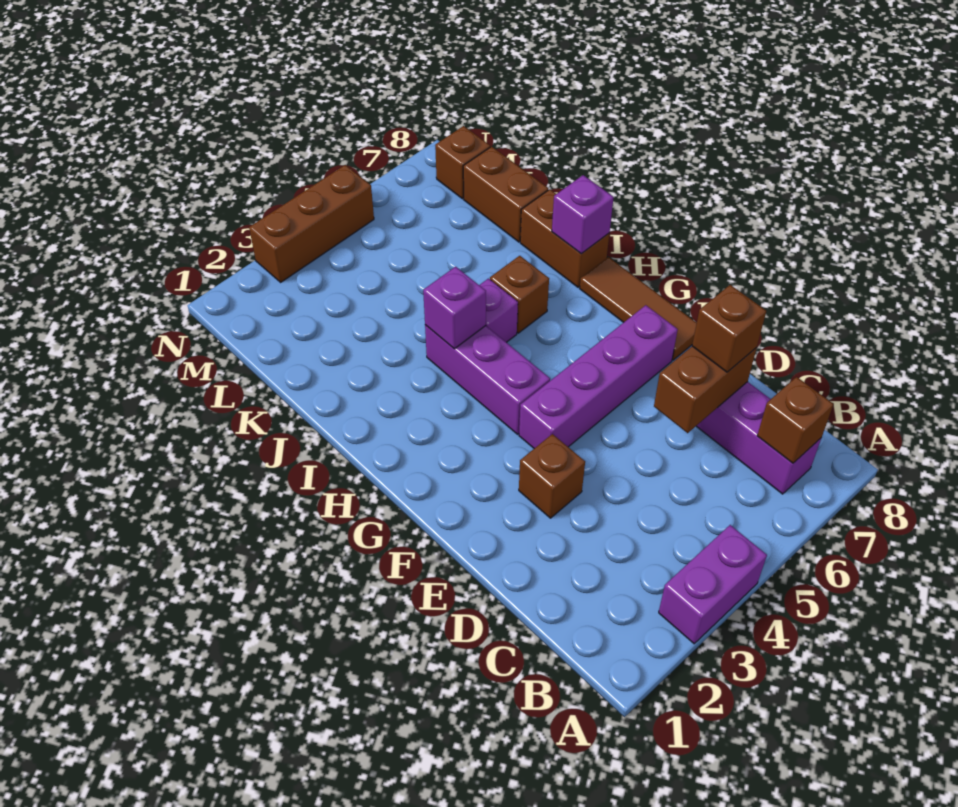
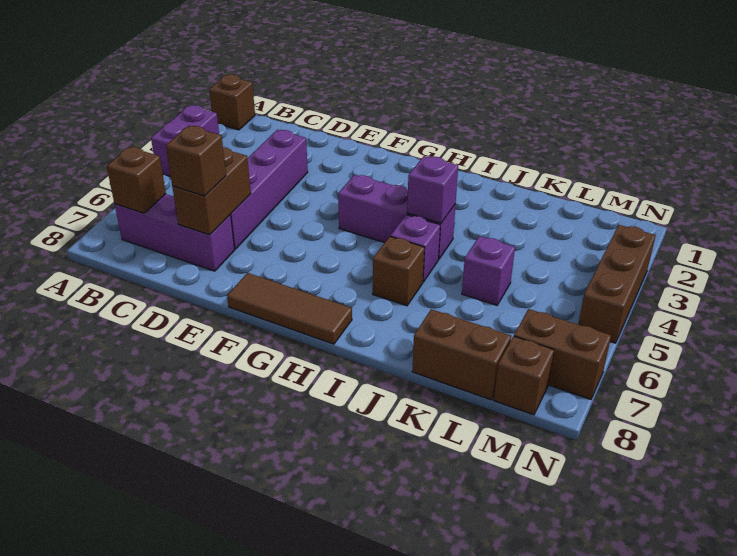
brown brick E3 level 1 -> brown brick A1 level 1
purple brick F4:F7 level 1 -> purple brick D3:D6 level 1
brown brick I8:J8 level 1 -> brown brick M7:N7 level 1
purple brick I8 level 2 -> purple brick K5 level 1

